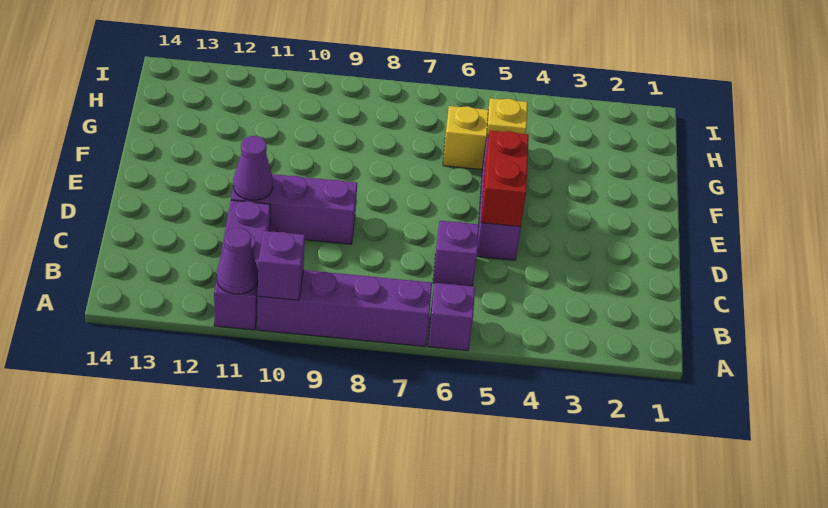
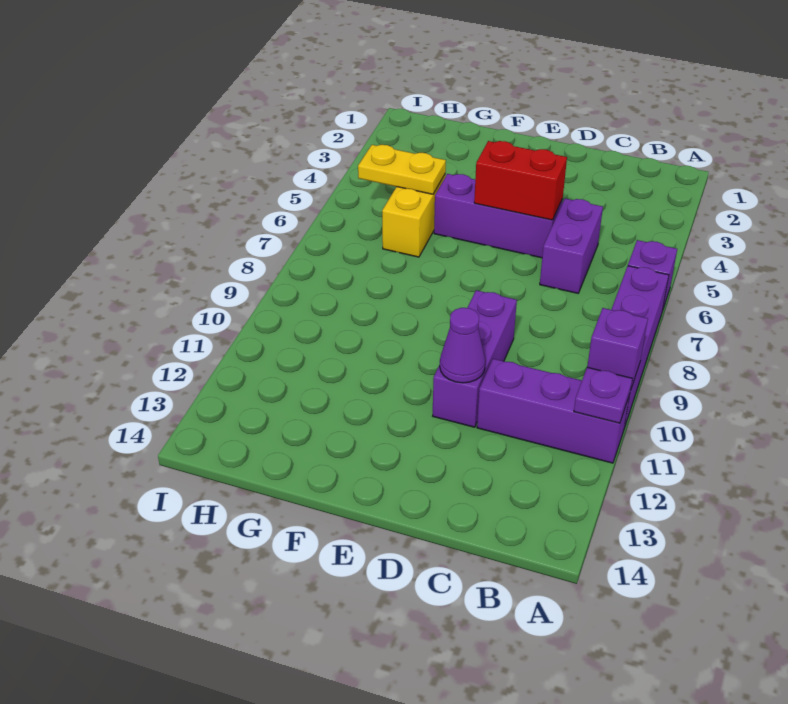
purple cone A11 level 2 -> purple plate A11 level 2
purple brick C6 level 1 -> purple brick C5:C6 level 1
yellow plate G5 level 2 -> yellow plate G5:H5 level 2

